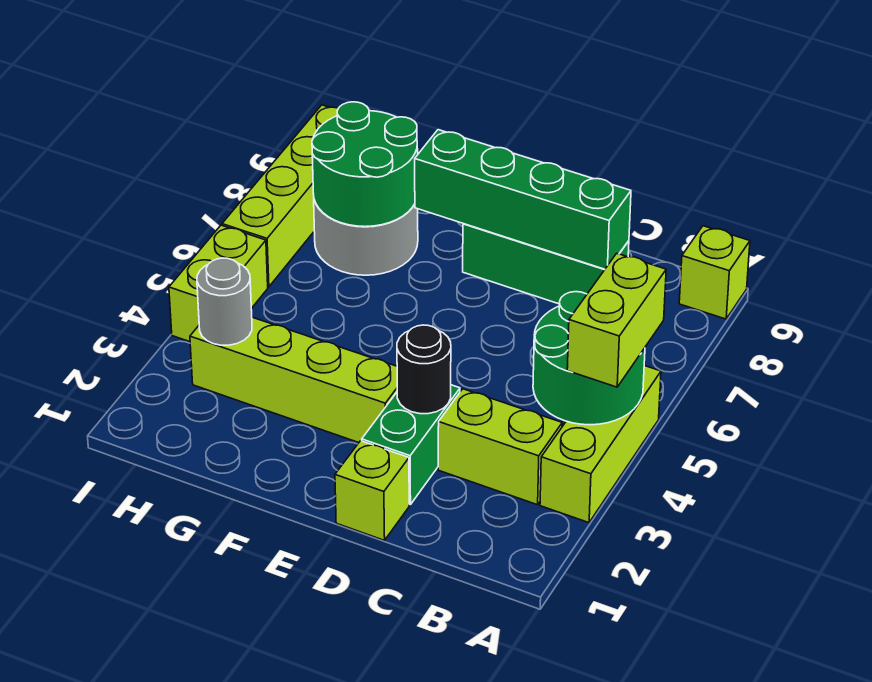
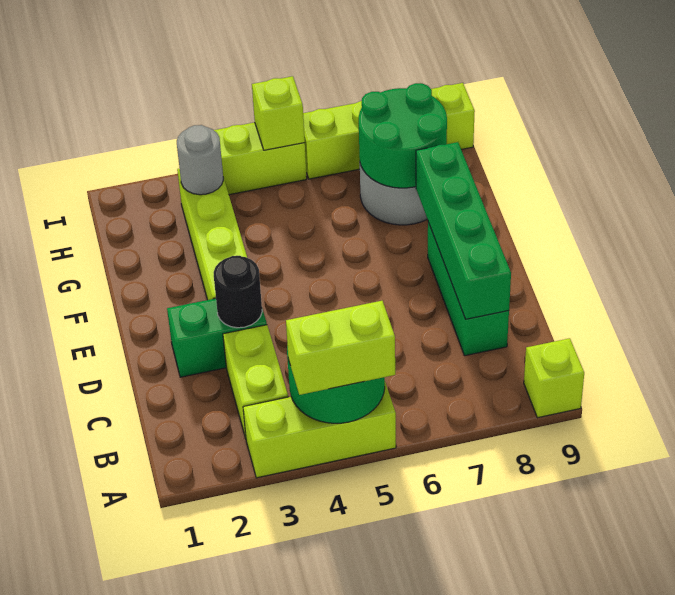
lime brick D1 level 1 -> lime brick I5 level 2

